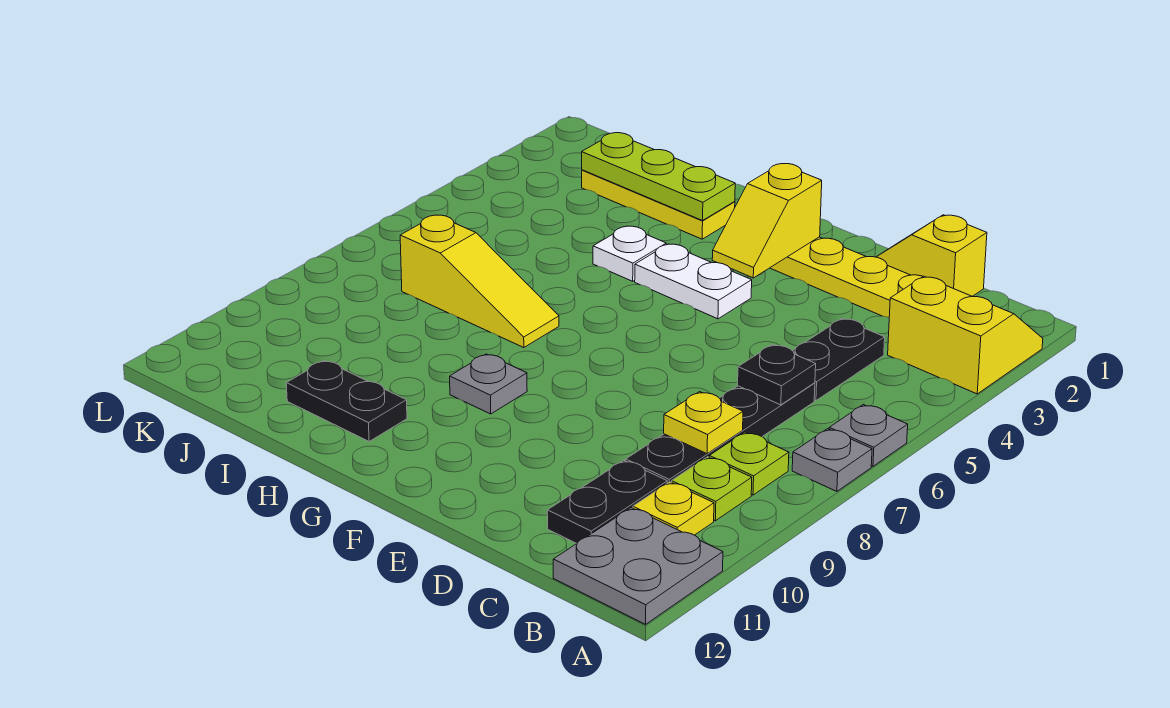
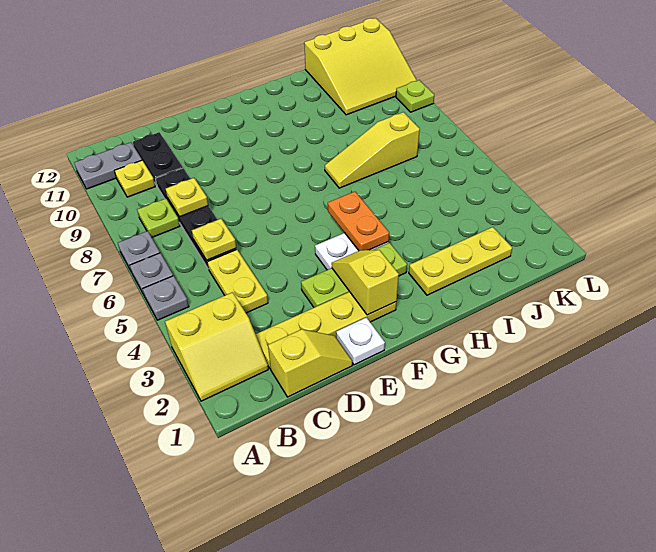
grey plate A11:B12 level 1 -> grey plate A11:B11 level 1
lime plate B9 level 1 -> lime plate L9 level 1
black plate C4:C5 level 1 -> yellow plate C4:C5 level 1
black plate C6 level 2 -> yellow plate C6 level 2
none -> orange plate G4:G5 level 2
grey plate G9 level 1 -> grey plate A5 level 1
lime plate H2:J2 level 2 -> lime plate E3:G3 level 1
white plate H4 level 1 -> white plate E1 level 1
black plate H11:I11 level 1 -> none
none -> yellow slope J10:L12 level 1 top 12

